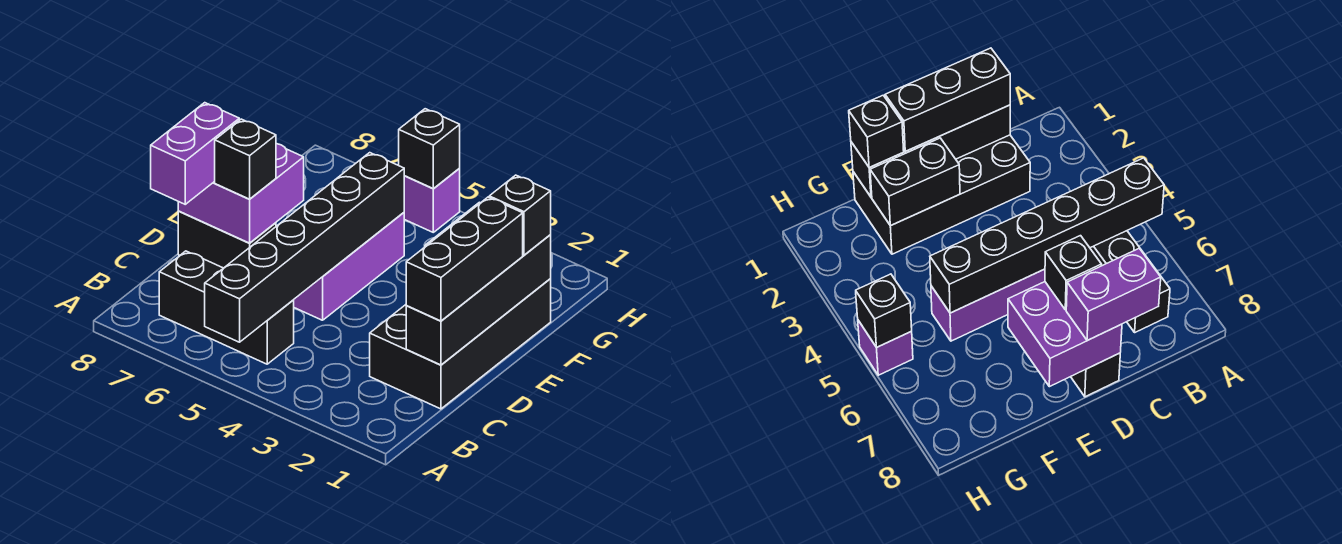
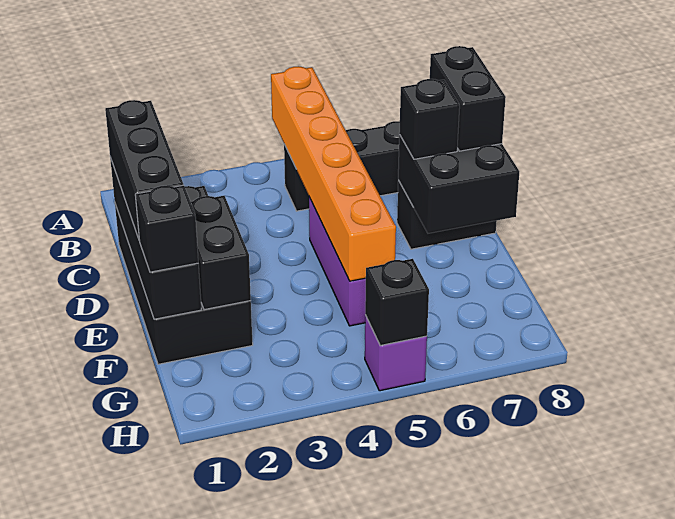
black brick A5:F5 level 2 -> orange brick A5:F5 level 2
purple brick C8:D8 level 3 -> black brick C8:D8 level 3
purple brick D7:E8 level 2 -> black brick D7:E8 level 2

